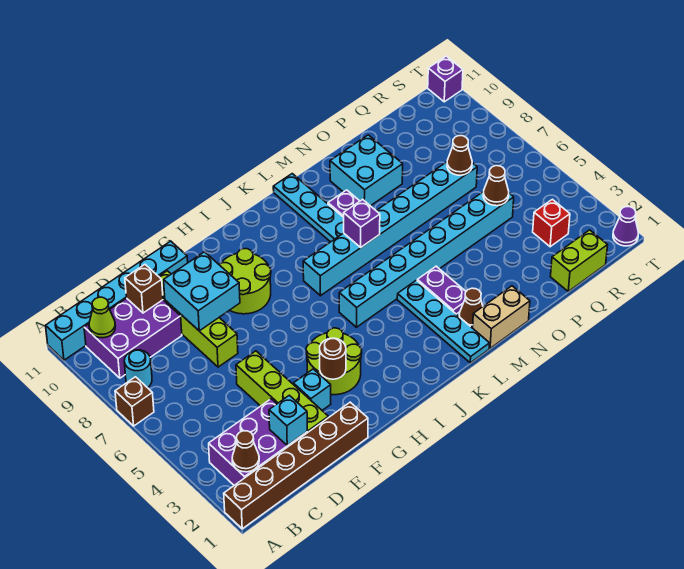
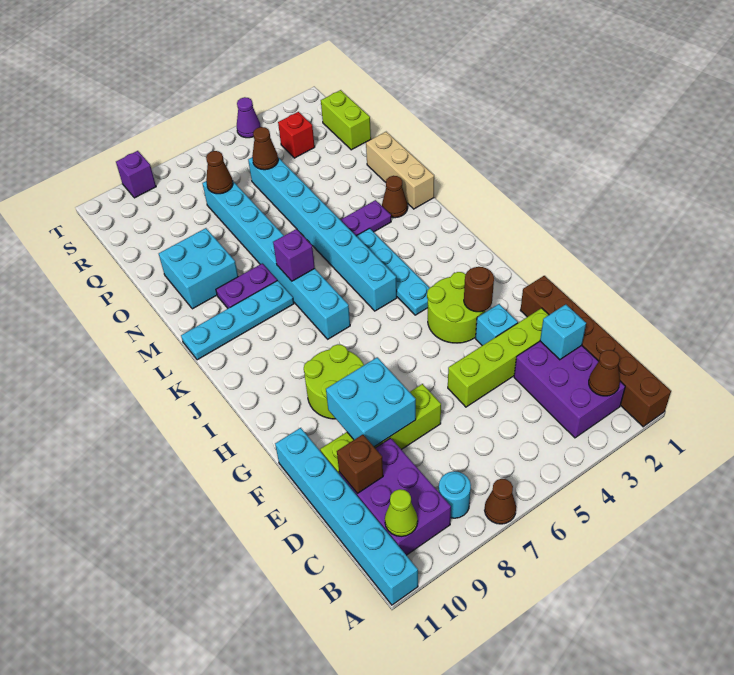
brown brick A7 level 1 -> brown cone A7 level 1
cyan plate L1:L4 level 1 -> cyan plate I4:L4 level 1
tan brick M1:N1 level 1 -> tan brick M1:O1 level 1
purple cone T1 level 1 -> purple cone T4 level 1
purple brick T11 level 1 -> purple brick T9 level 1

